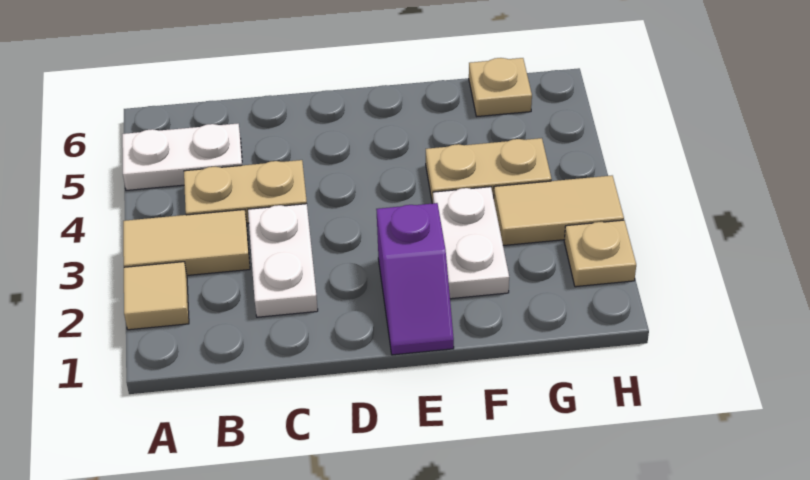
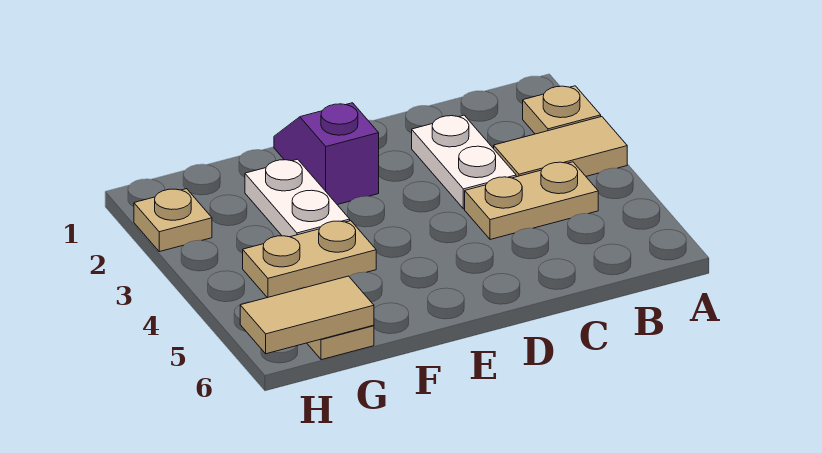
tan tile A2 level 1 -> tan plate A2 level 1
white plate A5:B5 level 1 -> none
tan tile G3:H3 level 1 -> tan tile G6:H6 level 2

